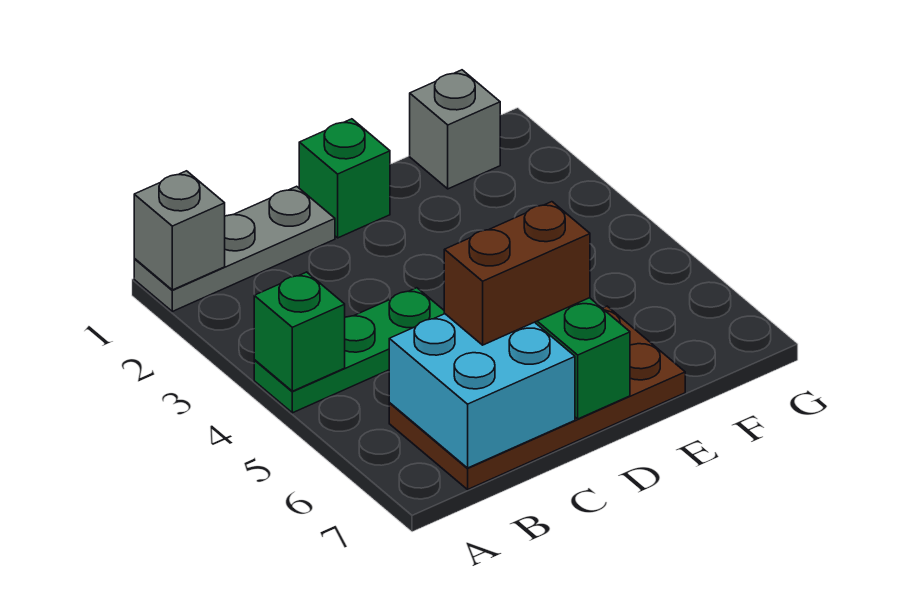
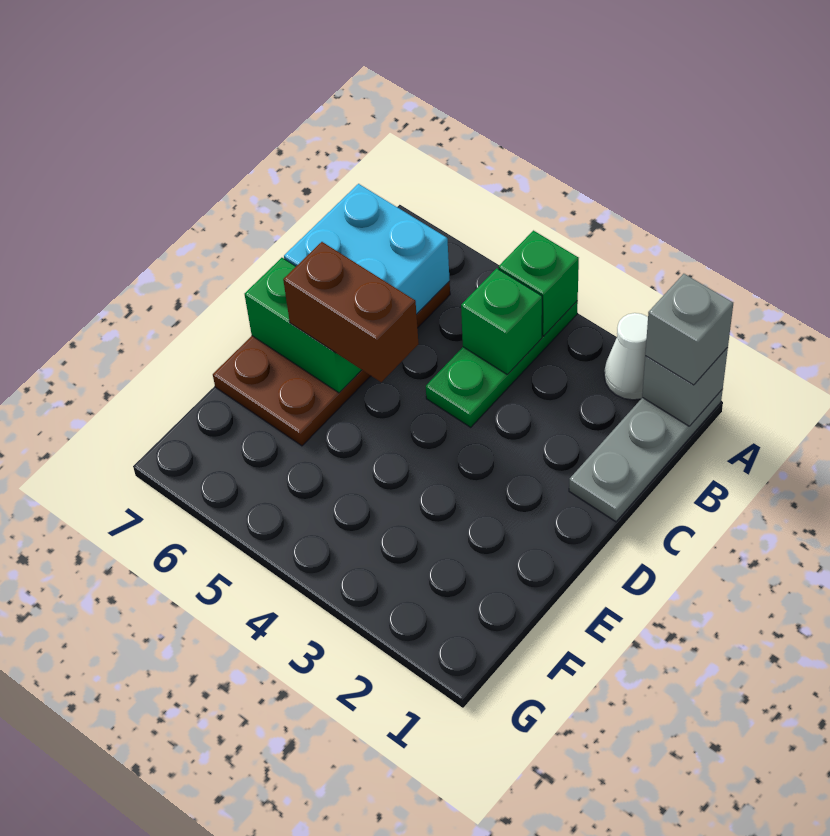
none -> white cone A2 level 1
brown brick C6:D6 level 3 -> brown brick D5:D6 level 3
green brick D1 level 1 -> green brick B4 level 2
grey brick F1 level 1 -> grey brick A1 level 3

